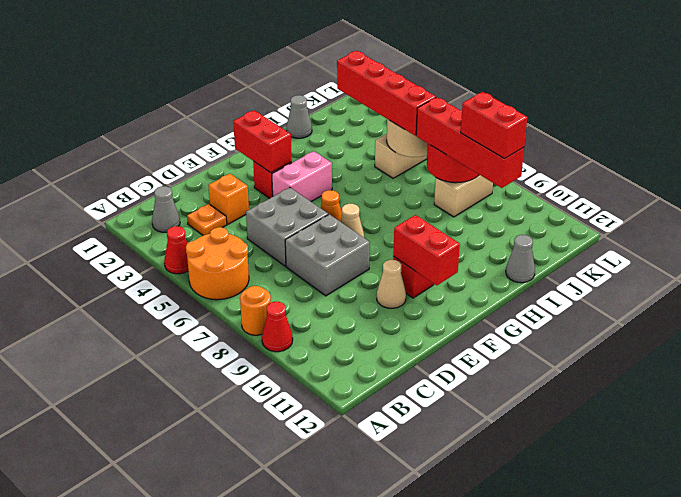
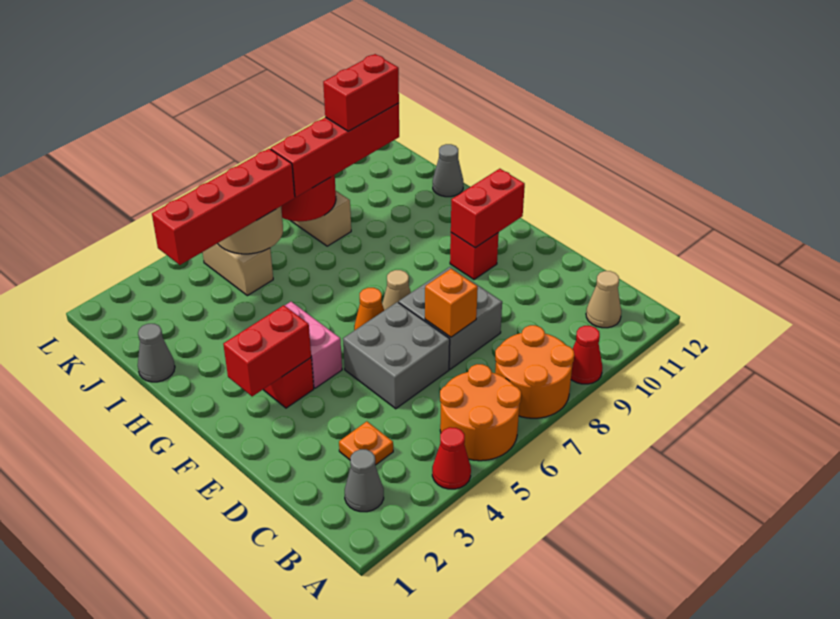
orange round brick A8 level 1 -> orange round brick A7:B8 level 1
orange brick D3 level 1 -> orange brick D7 level 2
tan cone E10 level 1 -> tan cone B11 level 1

